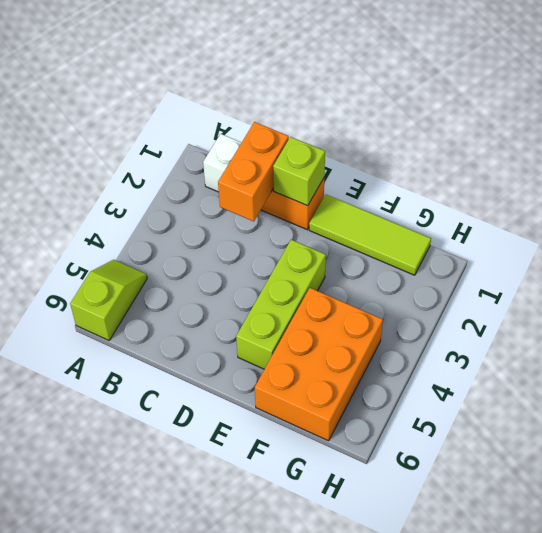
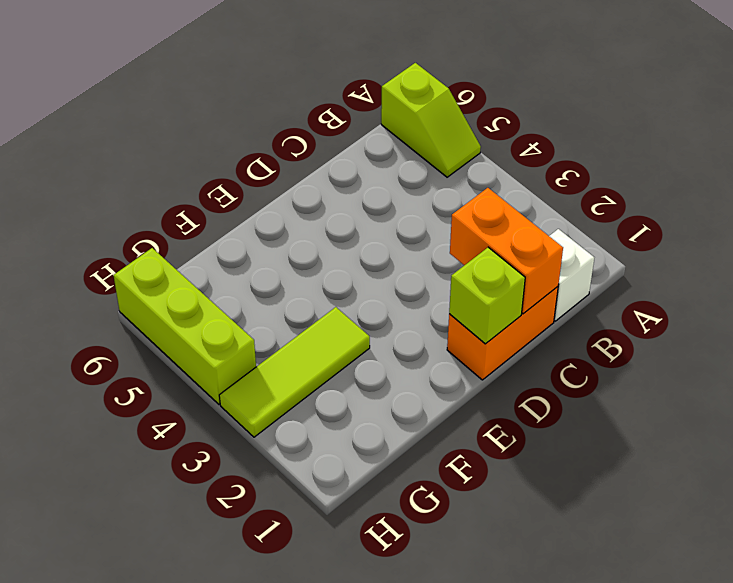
lime tile E1:G1 level 1 -> lime tile F3:H3 level 1
lime brick E3:E5 level 1 -> lime brick H4:H6 level 1
orange brick F4:G6 level 1 -> none

